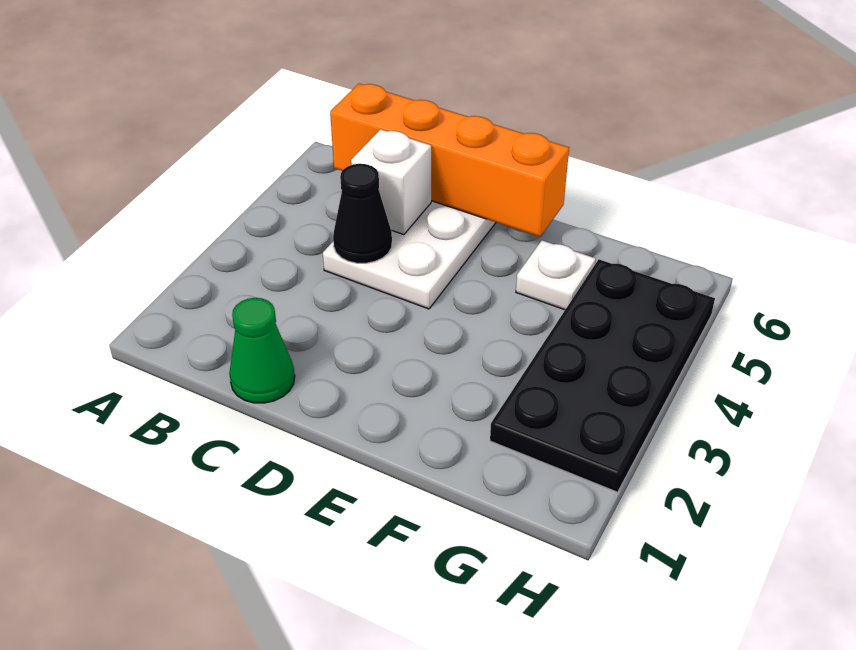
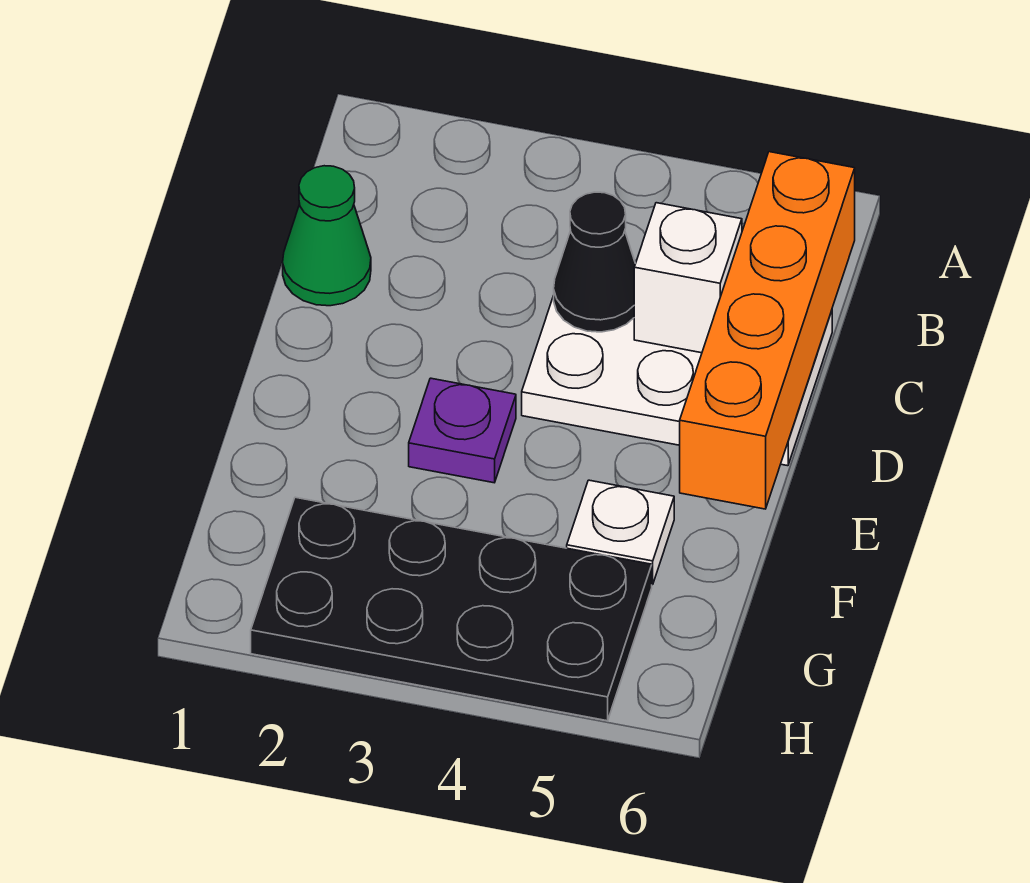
none -> purple plate E3 level 1

